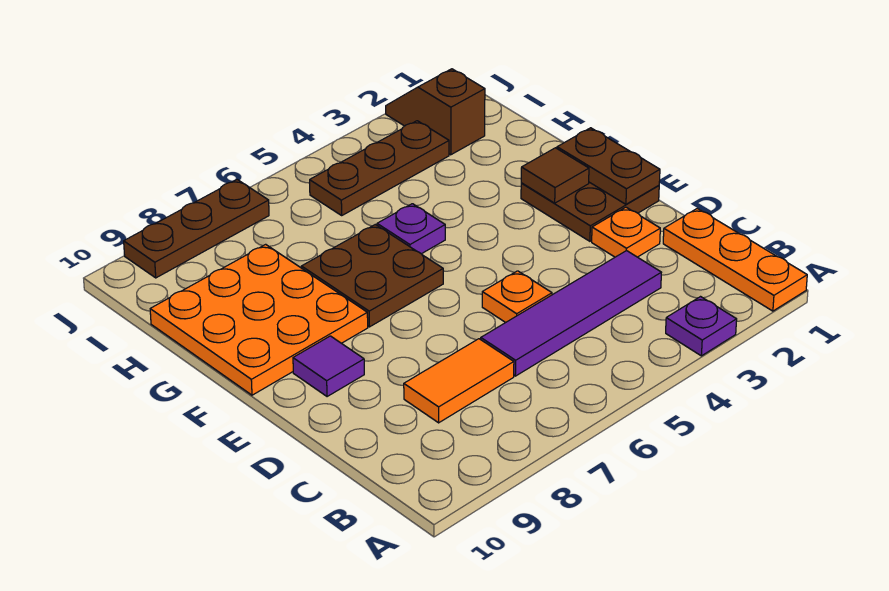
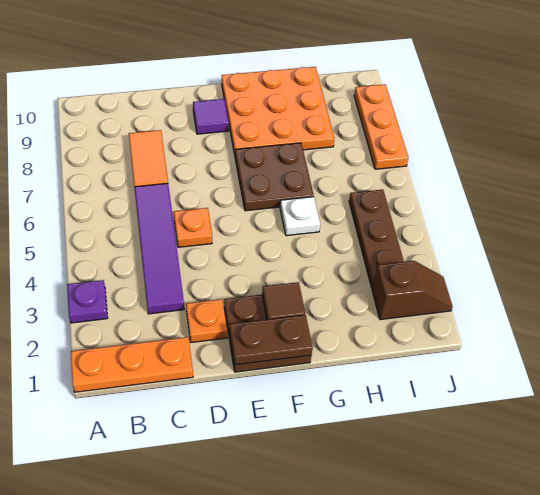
purple plate G5 level 1 -> white plate G5 level 1
brown plate J7:J9 level 1 -> orange plate J7:J9 level 1

